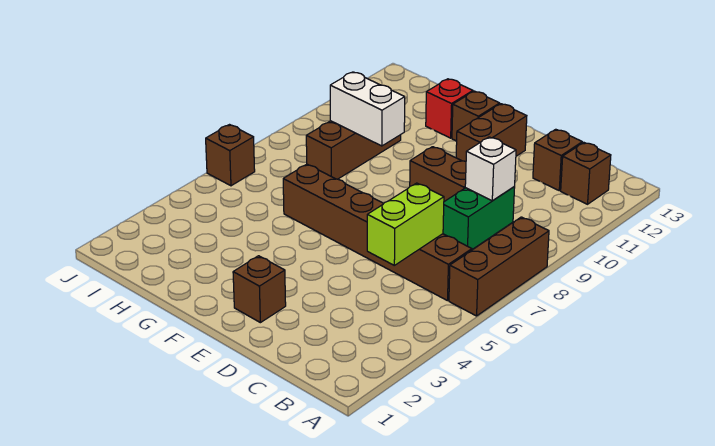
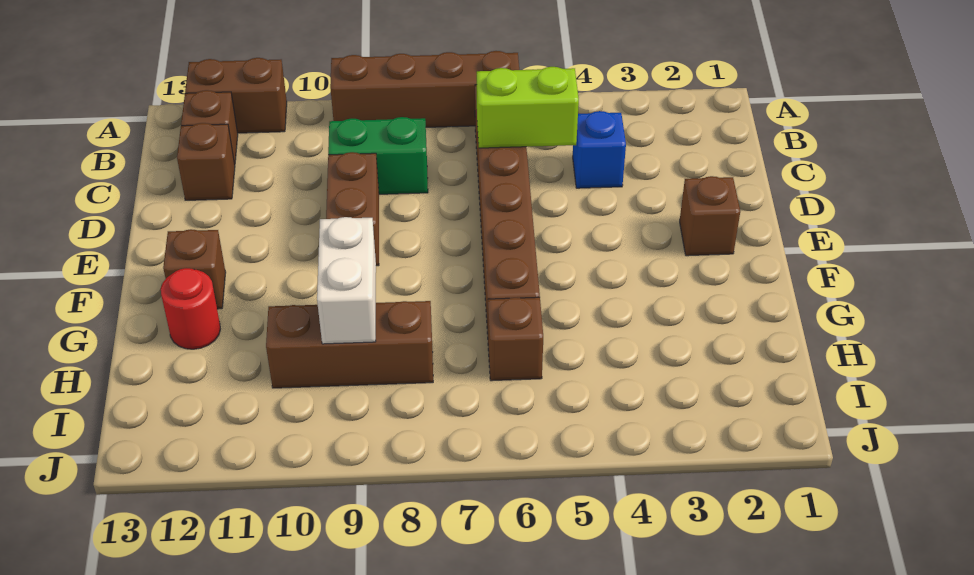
brown brick A6:A8 level 1 -> brown brick A6:A9 level 1
none -> blue brick C4 level 1
white brick C9 level 2 -> none
brown brick E11:E12 level 1 -> brown brick A11:A12 level 1
red brick G12 level 1 -> red round brick G12 level 1
brown brick J6 level 1 -> brown brick H6 level 1

